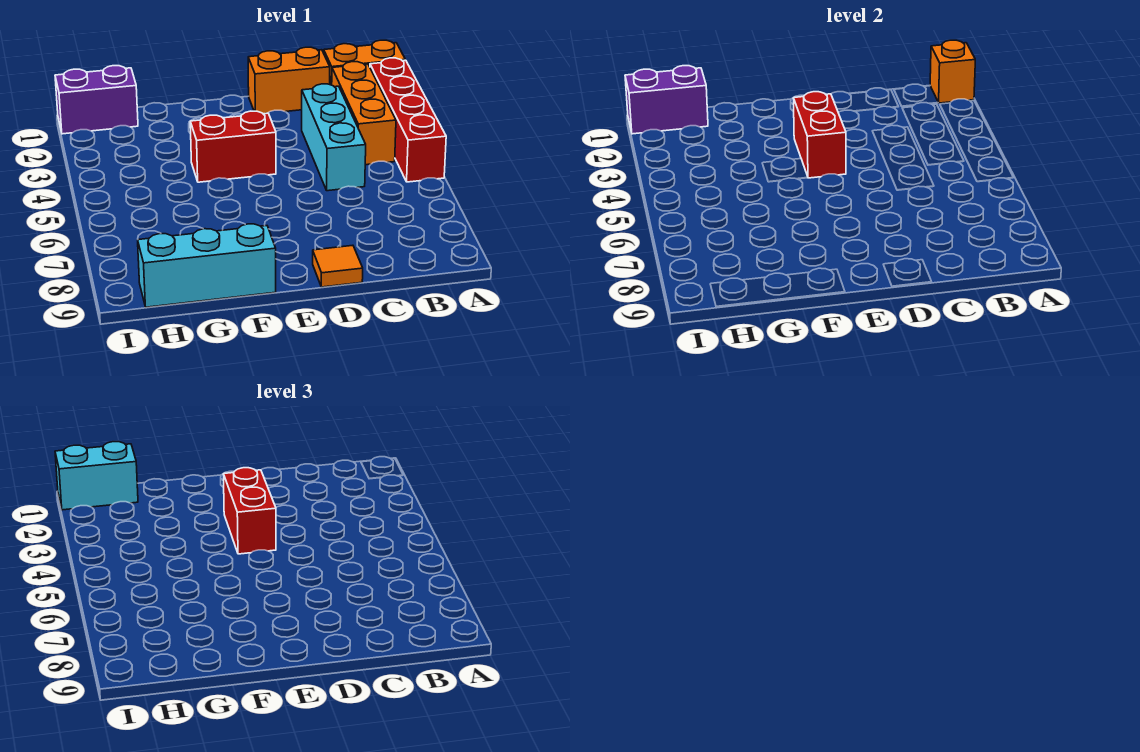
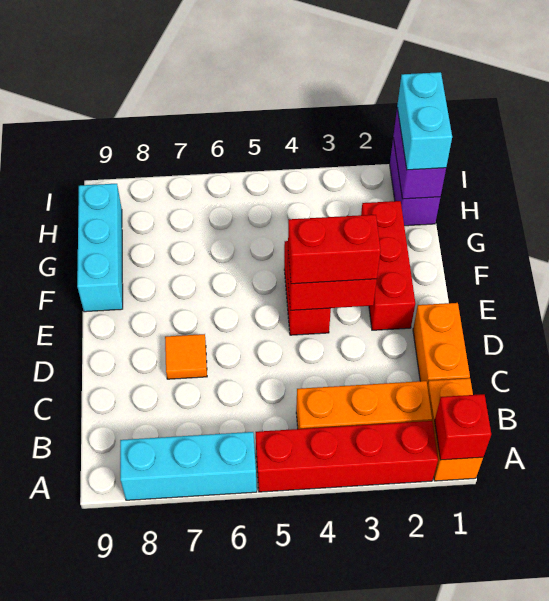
orange brick A1 level 2 -> red brick A1 level 2
cyan brick C3:C5 level 1 -> cyan brick A6:A8 level 1
orange tile D9 level 1 -> orange tile D7 level 1
none -> red brick E2:G2 level 1

